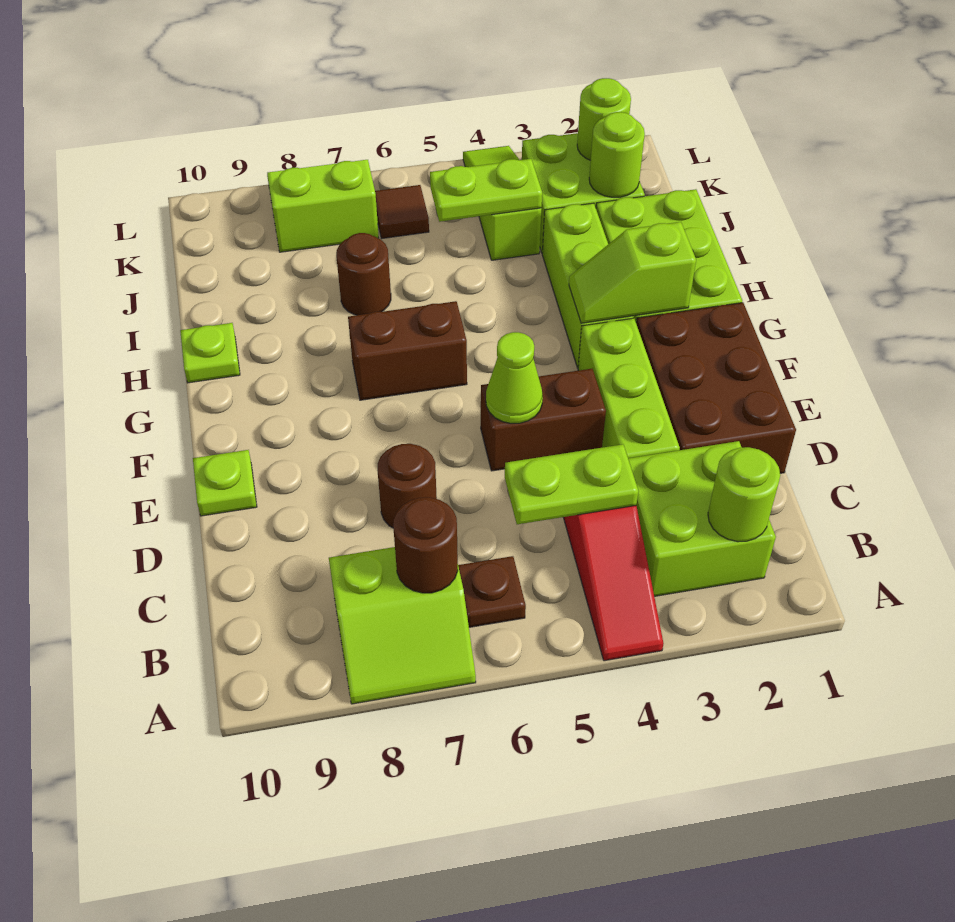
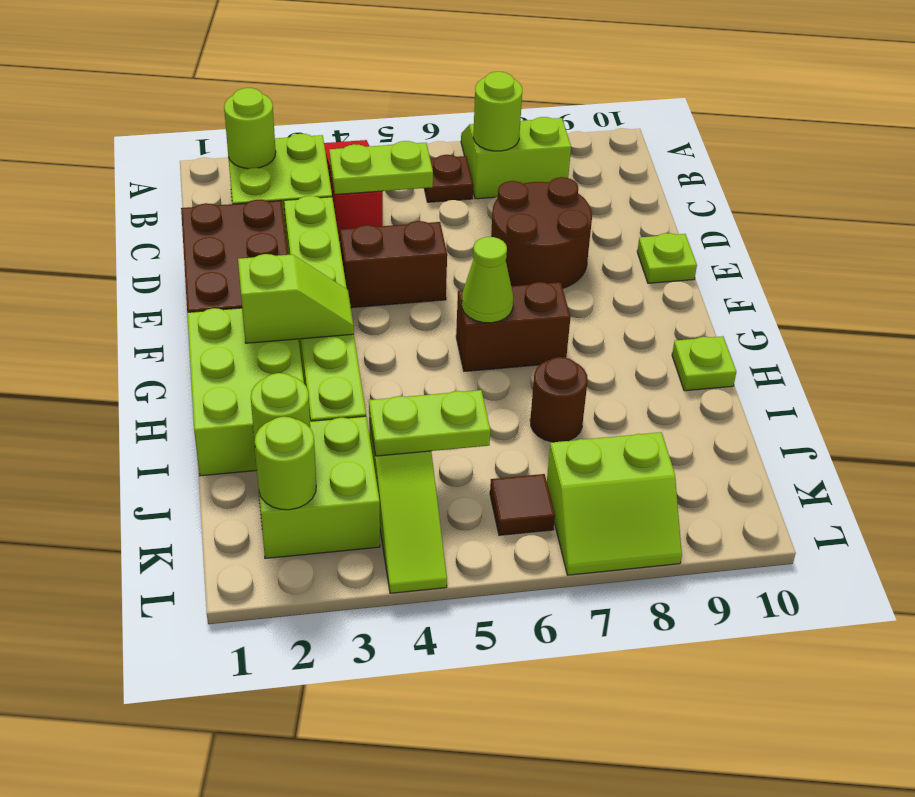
brown round brick B7 level 2 -> lime round brick B7 level 2
brown round brick D7 level 1 -> brown round brick D7:E8 level 1
lime cone E5 level 2 -> lime cone G6 level 2

